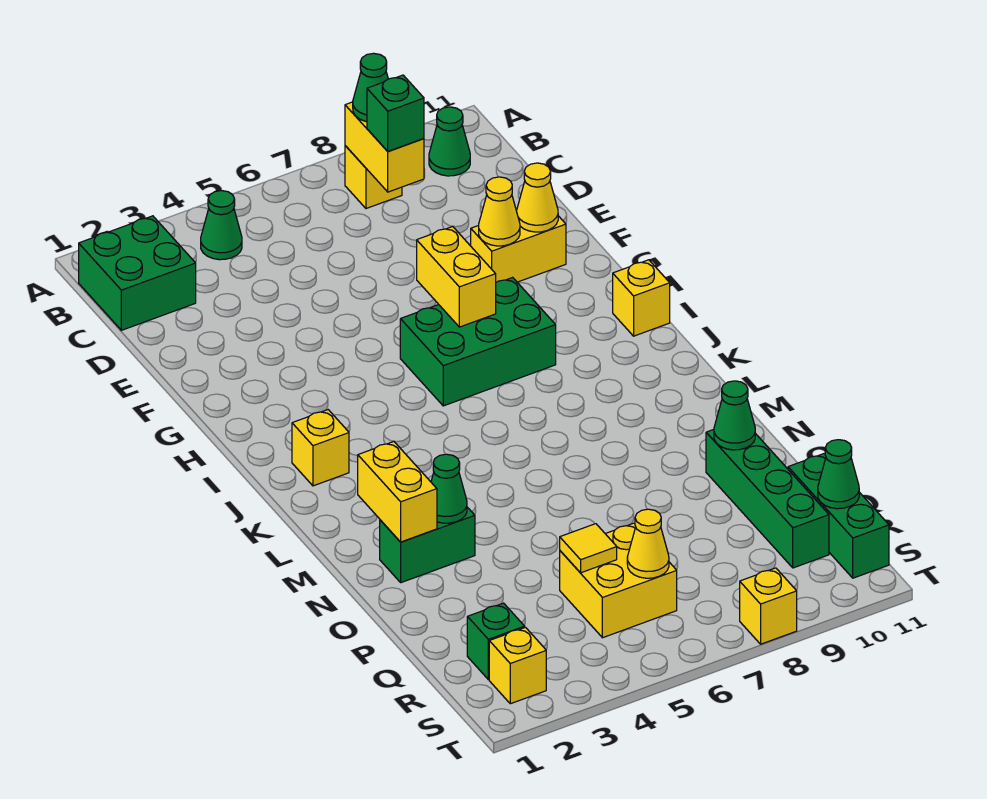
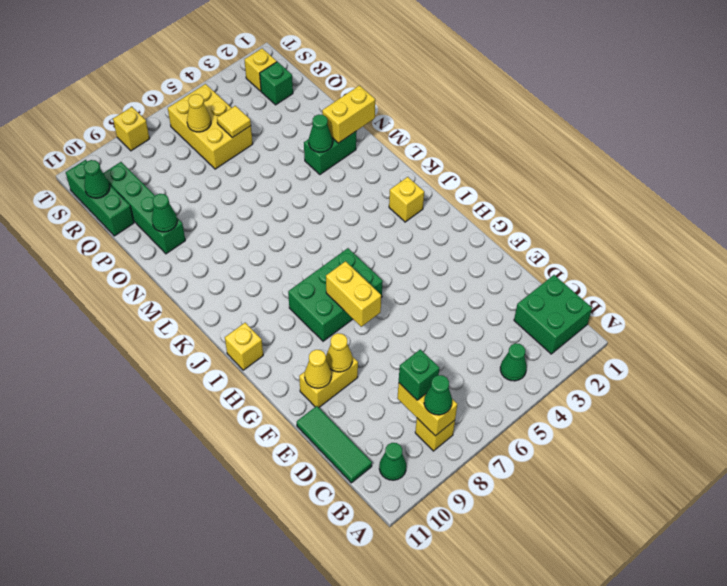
none -> green tile C11:E11 level 1
yellow brick M2:N2 level 2 -> yellow brick N1:N2 level 2
yellow brick Q5:R6 level 1 -> yellow brick Q5:S6 level 1

